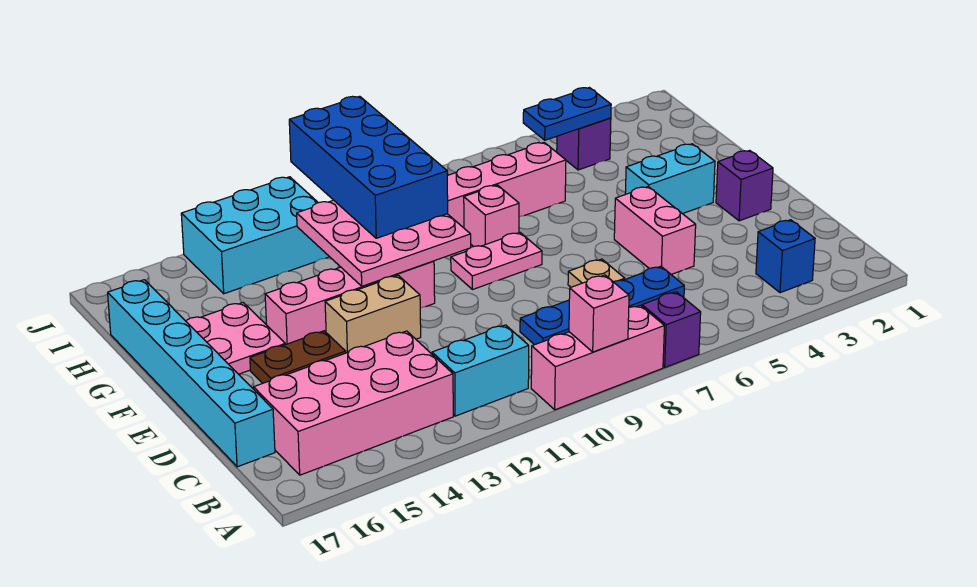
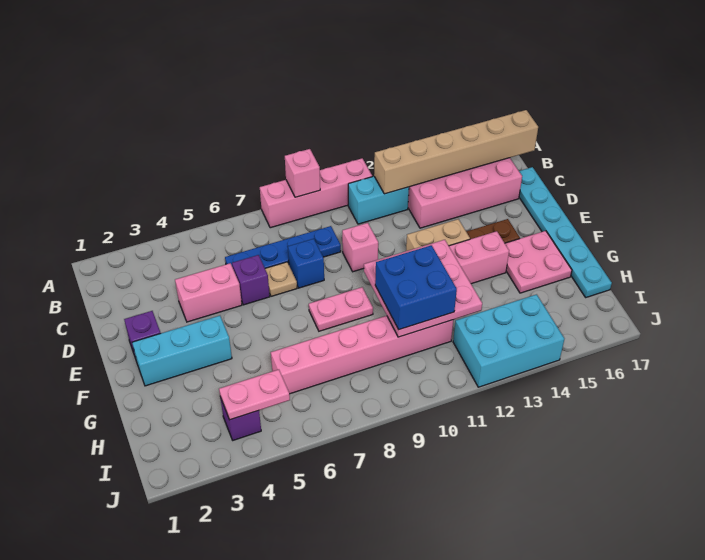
purple brick A7 level 1 -> purple brick D6 level 1
pink brick A8:A10 level 1 -> pink brick A8:A11 level 1
blue brick B3 level 1 -> blue brick D8 level 1
none -> tan brick B12:B17 level 2
cyan brick C17:H17 level 1 -> cyan plate C17:H17 level 1
pink brick D5:E5 level 1 -> pink brick D4:D5 level 1
cyan brick F3:F4 level 1 -> cyan brick F2:F4 level 1
pink brick G8 level 1 -> pink brick D10 level 1
blue brick G10:J11 level 3 -> blue brick G10:H11 level 3
blue plate I4:I5 level 2 -> pink plate I4:I5 level 2

